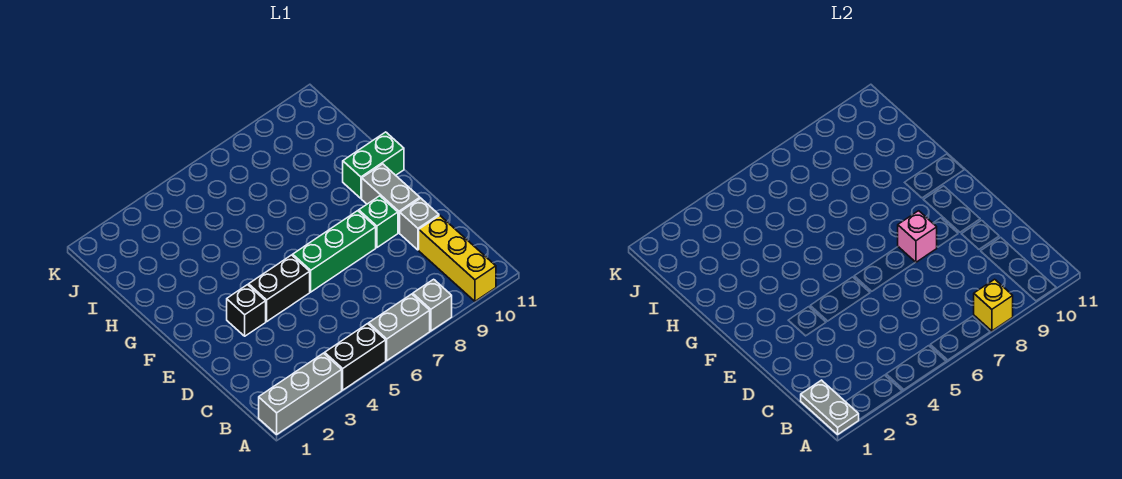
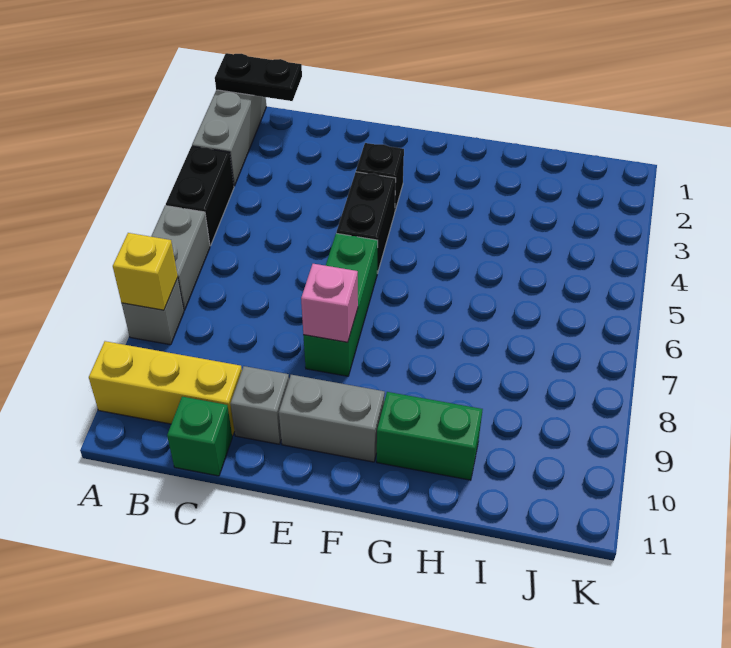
grey plate A1:B1 level 2 -> black plate A1:B1 level 2
green brick E9 level 1 -> green brick C11 level 1
green brick G10:G11 level 1 -> green brick G10:H10 level 1

